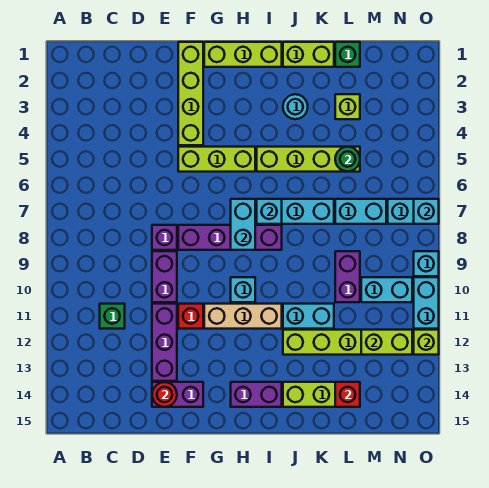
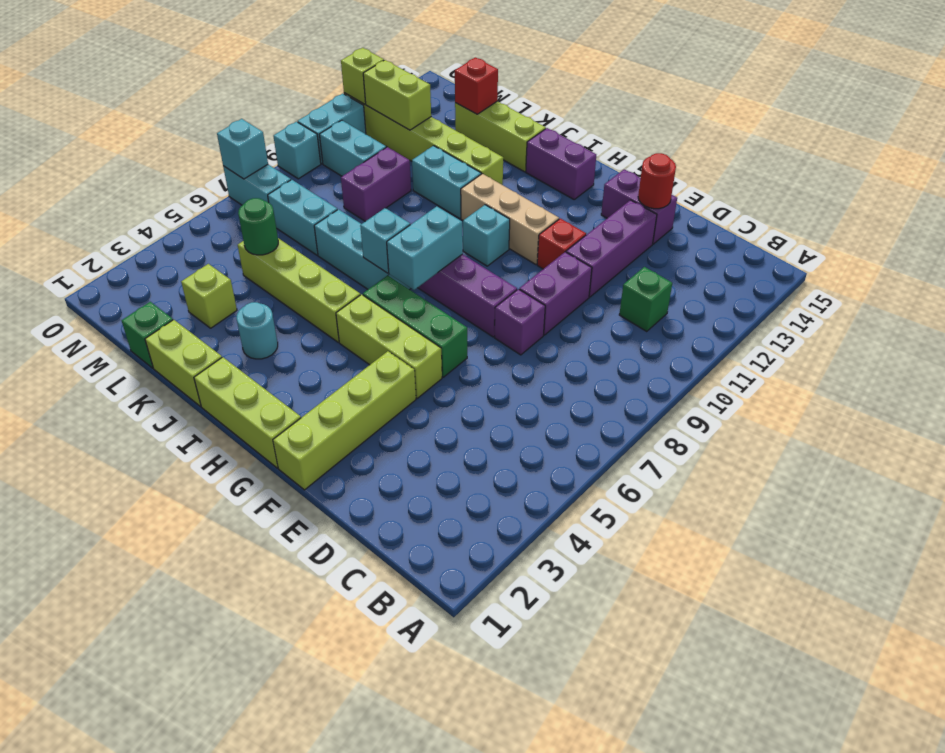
none -> green brick F6:H6 level 1

